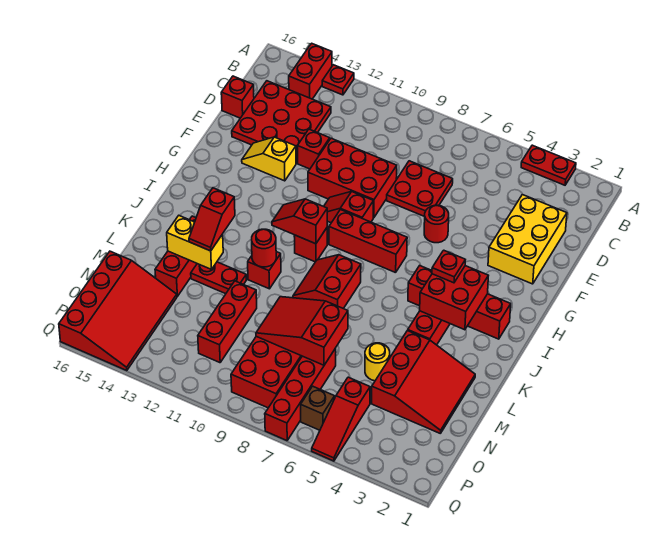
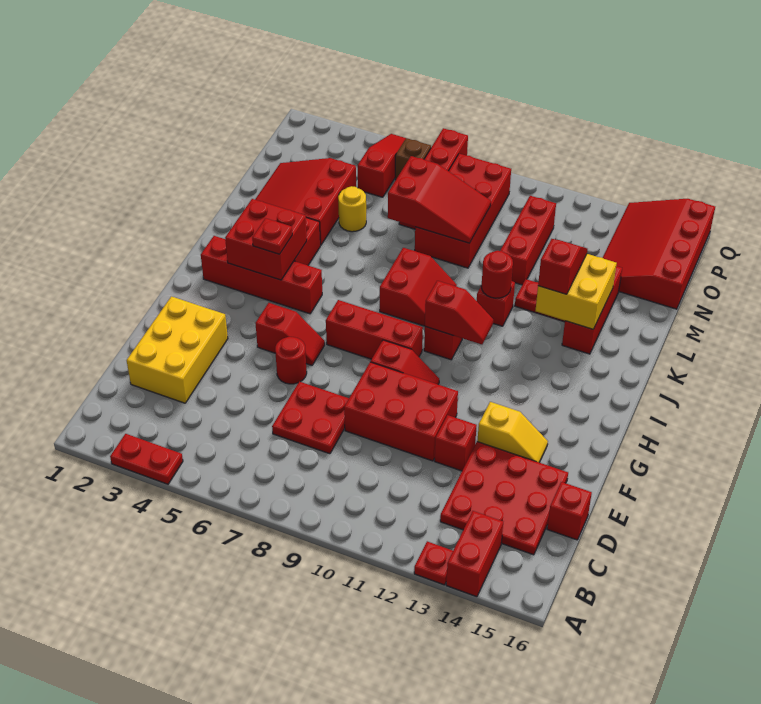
none -> red slope G5:G6 level 1 top 5
yellow brick L13:L14 level 2 -> yellow brick K13:L14 level 2

